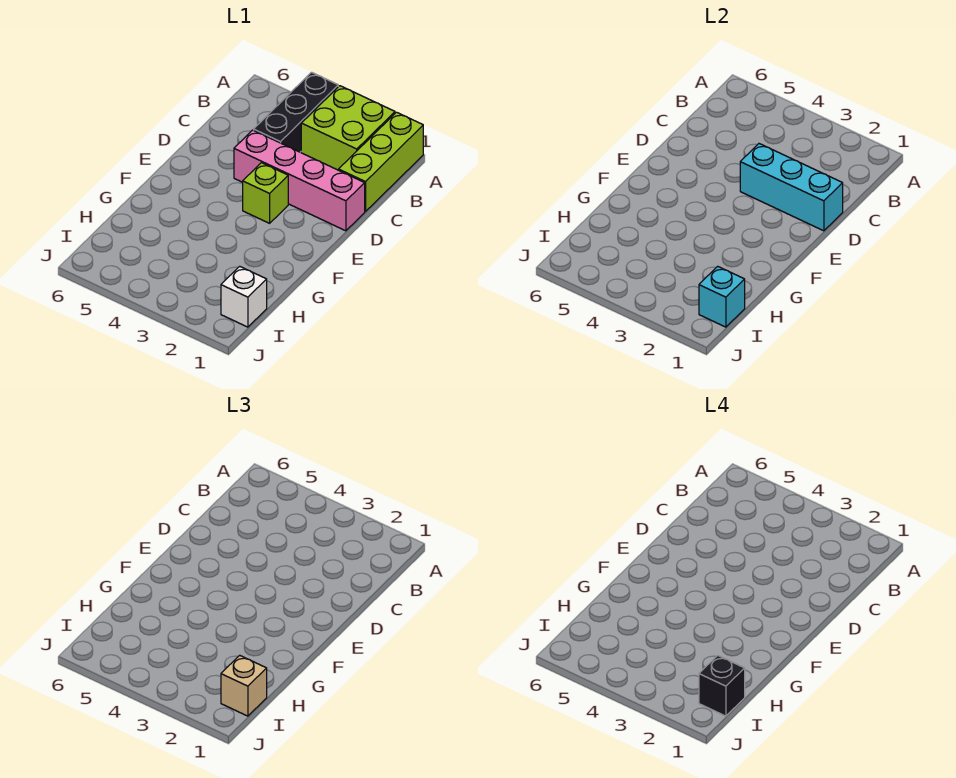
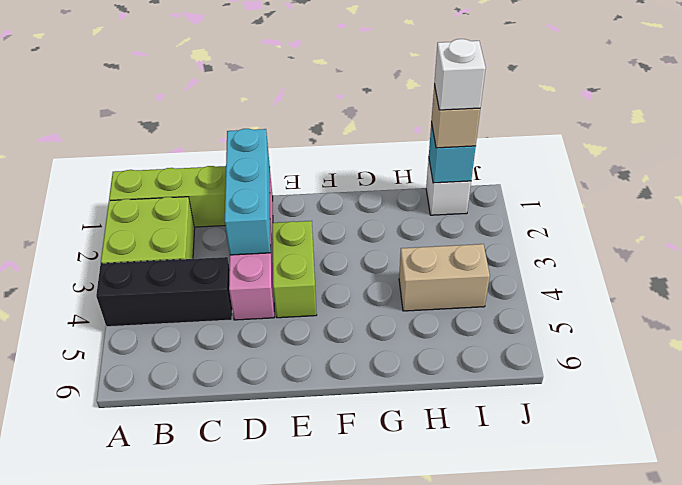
lime brick E3 level 1 -> lime brick E3:E4 level 1
none -> tan brick H4:I4 level 1
black brick I1 level 4 -> white brick I1 level 4

